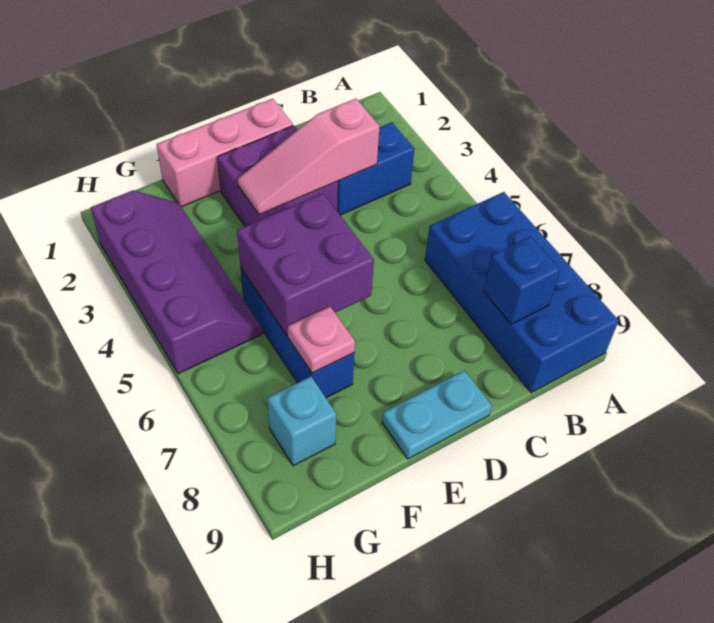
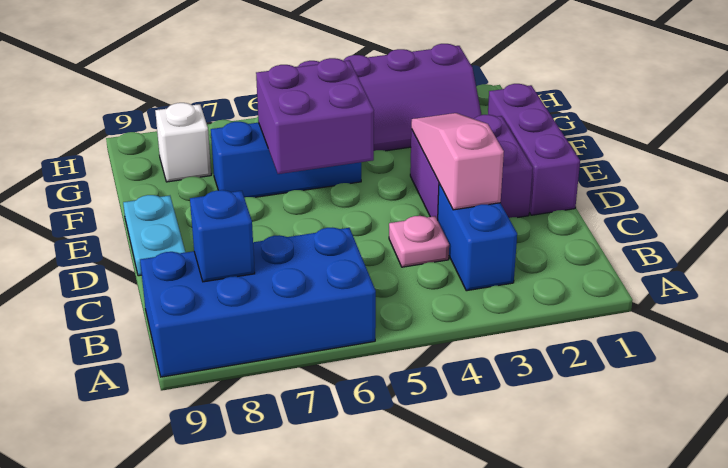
pink brick D1:F1 level 1 -> purple brick D1:F1 level 1
pink plate F7 level 2 -> pink plate C4 level 1
cyan brick G8 level 1 -> white brick G8 level 1

